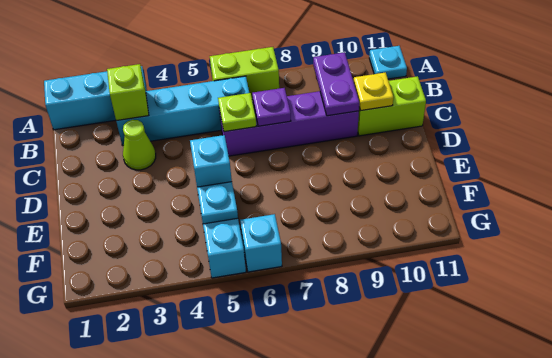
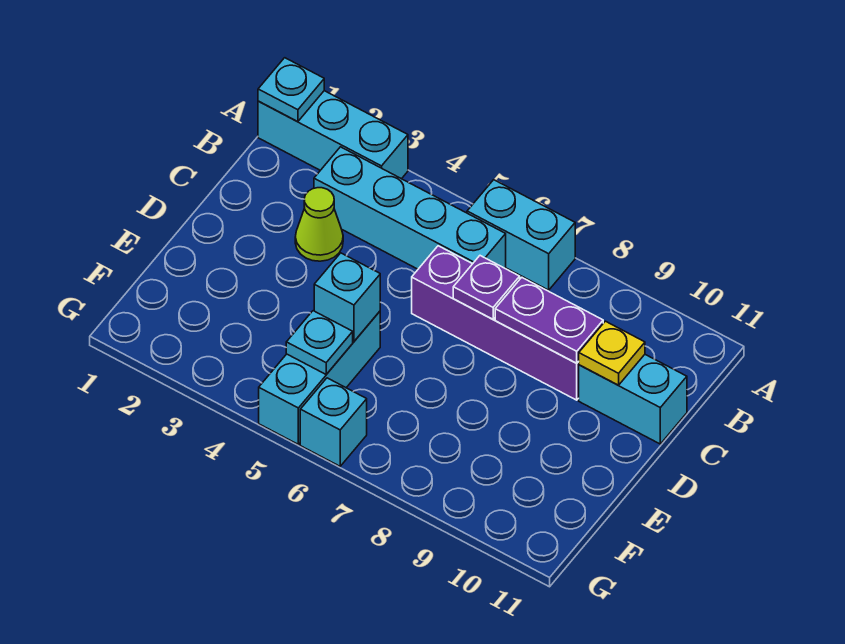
lime brick A6:A7 level 1 -> cyan brick A6:A7 level 1
cyan plate A11 level 1 -> cyan plate A1 level 2
lime brick B3 level 2 -> none
purple plate B9:C9 level 2 -> purple plate C8:C9 level 2
lime plate C6 level 2 -> none
lime brick C10:C11 level 1 -> cyan brick C10:C11 level 1

